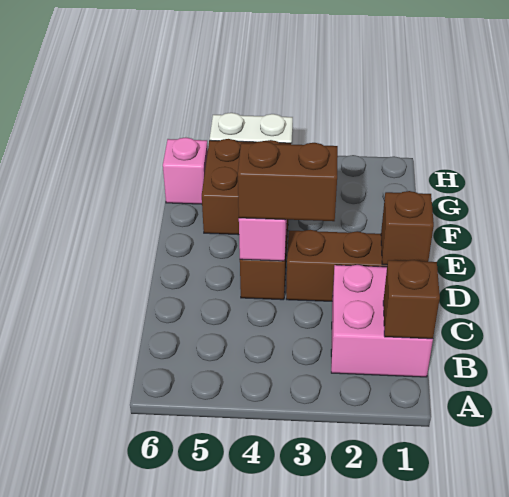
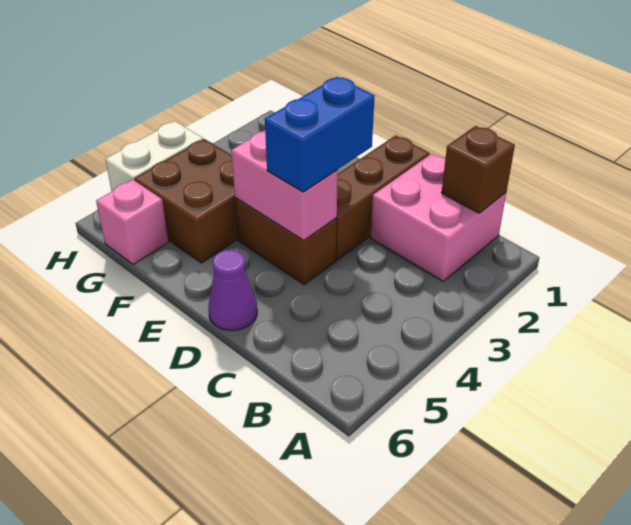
brown brick D1 level 2 -> none
brown brick D3:D4 level 3 -> blue brick D3:D4 level 3
none -> purple cone D6 level 1

